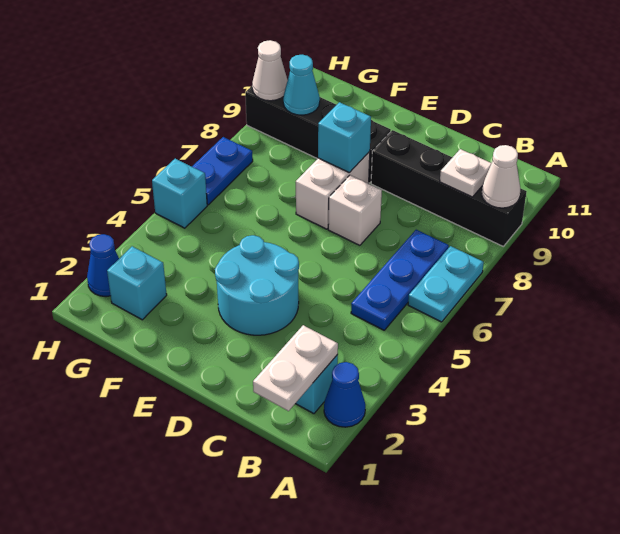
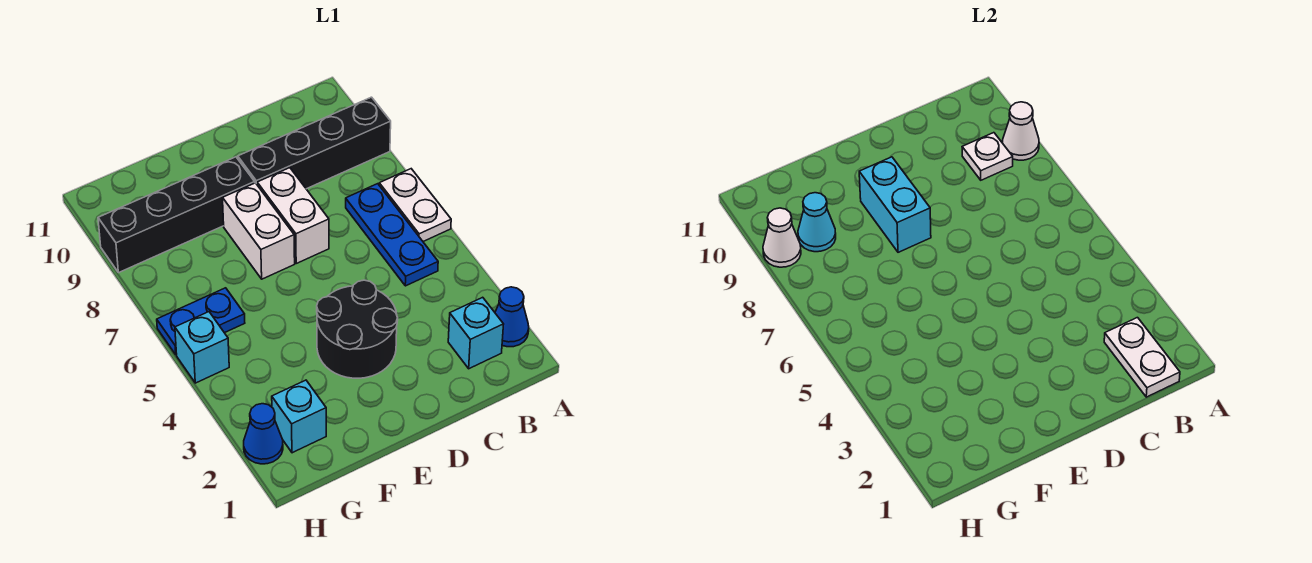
cyan plate A6:A7 level 1 -> white plate A6:A7 level 1
cyan round brick D3:E4 level 1 -> black round brick D3:E4 level 1
white brick D7 level 1 -> white brick D7:D8 level 1
cyan brick E8 level 2 -> cyan brick E8:E9 level 2
blue plate H6:H7 level 1 -> blue plate G6:H6 level 1

